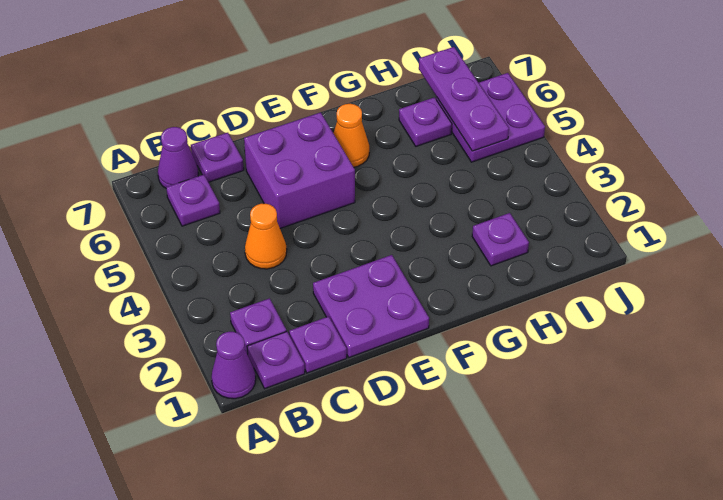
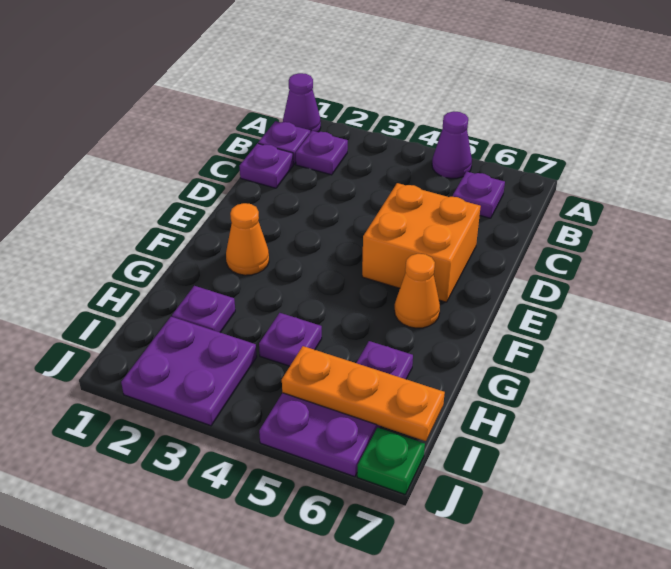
purple cone B7 level 1 -> purple cone A5 level 1
orange cone C4 level 1 -> orange cone F2 level 1
purple plate C7 level 1 -> purple plate H4 level 1
purple plate D1:E2 level 1 -> purple plate I2:J3 level 1
purple brick D5:E6 level 1 -> orange brick D5:E6 level 1
purple plate I5:I7 level 2 -> orange plate I5:I7 level 2
none -> green plate J7 level 1

